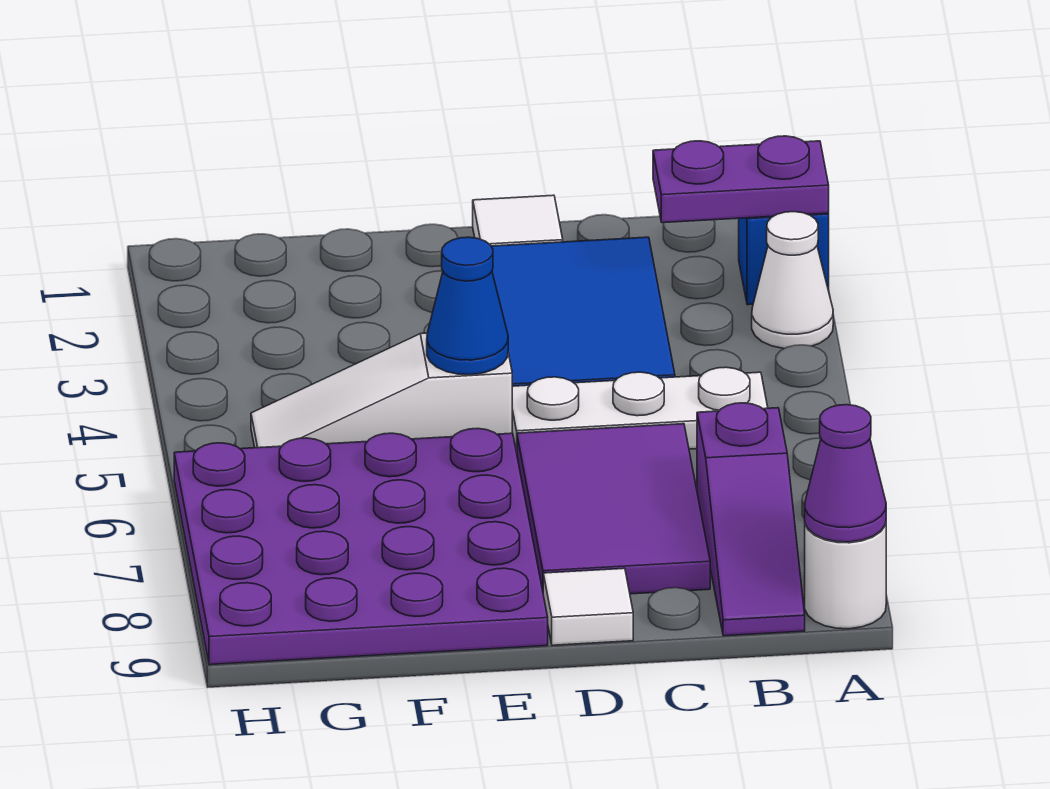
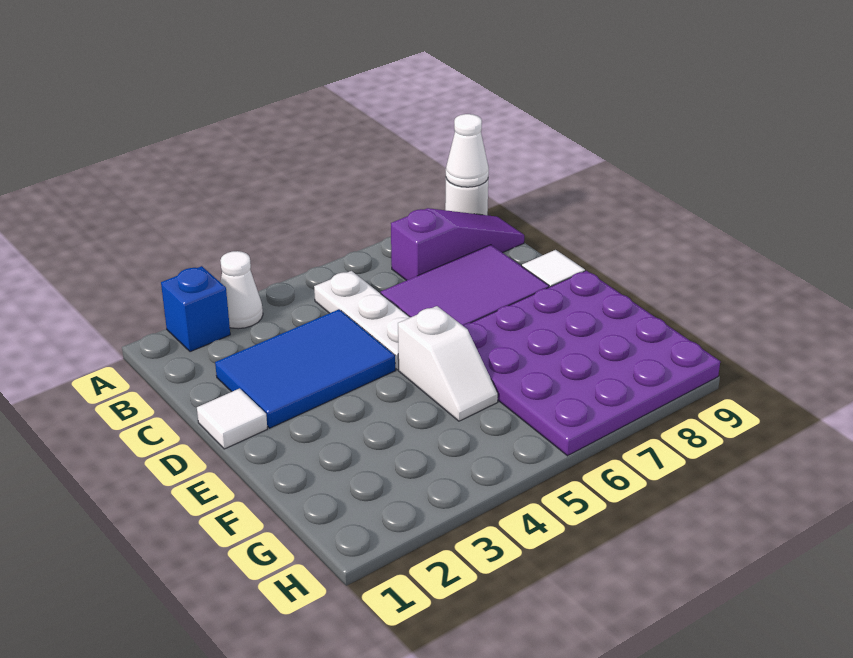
purple plate A2:B2 level 2 -> none
purple cone A9 level 2 -> white cone A9 level 2
white slope E5:G5 level 1 top E -> white slope E5:F5 level 1 top E
blue cone E5 level 2 -> none

